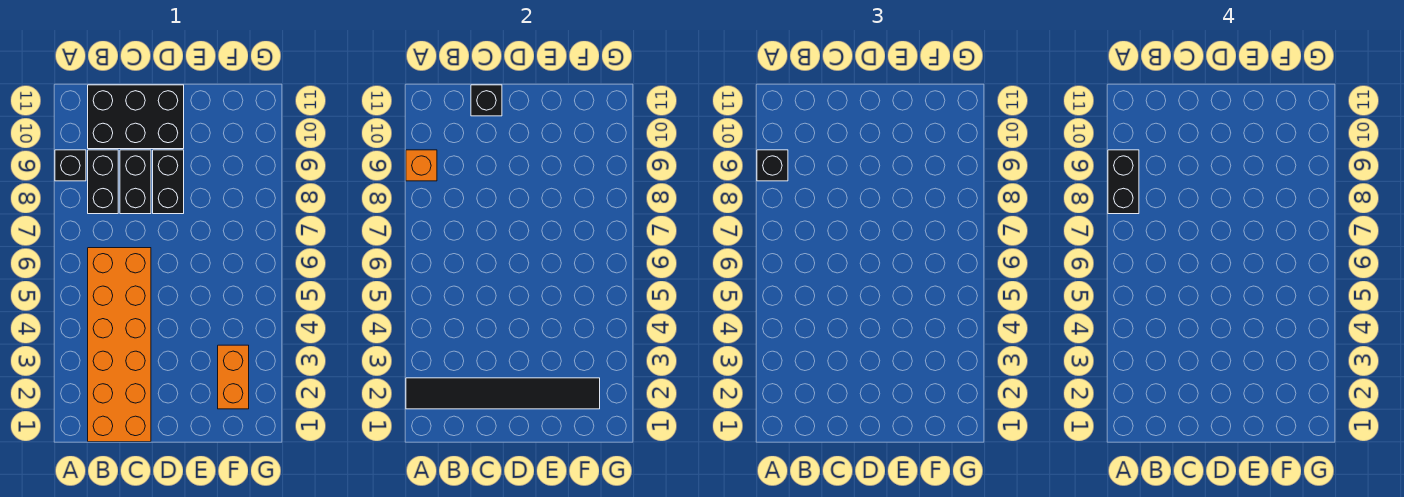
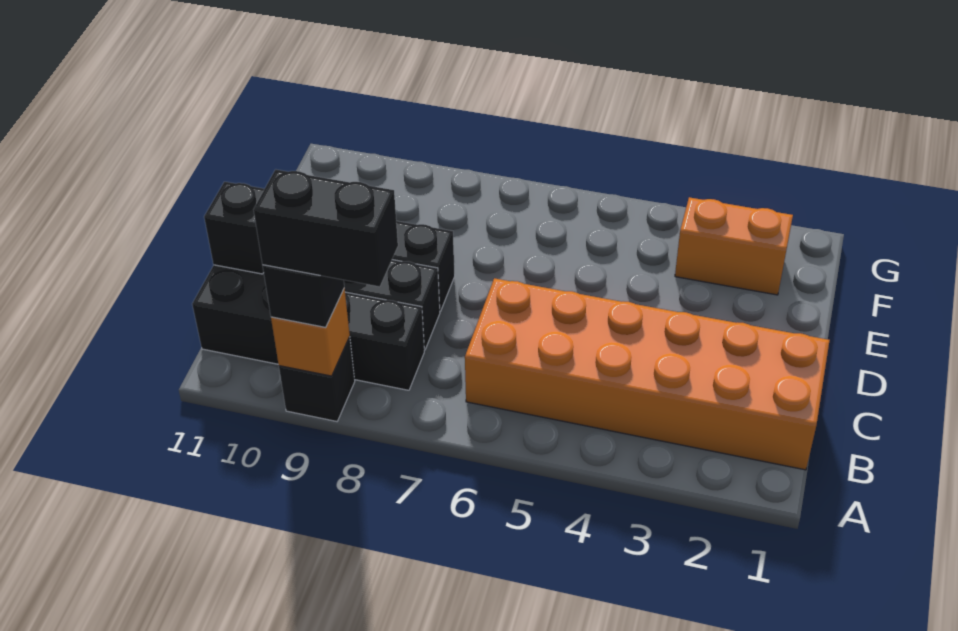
black tile A2:F2 level 2 -> none

